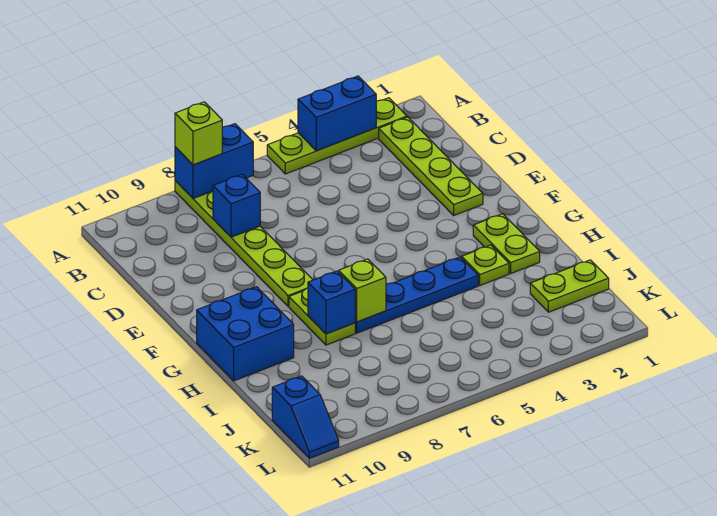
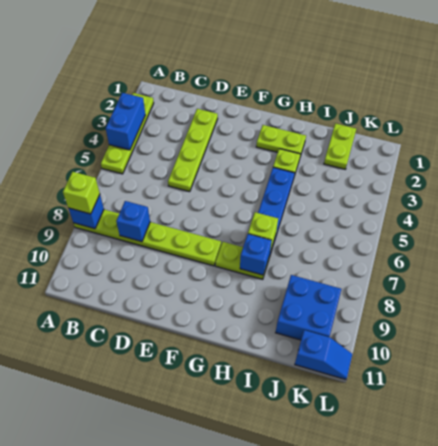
blue brick A7:A8 level 2 -> blue brick A8 level 2
lime plate B2:E2 level 1 -> lime plate D2:D5 level 1
blue brick G10:H11 level 1 -> blue brick J9:K10 level 1

